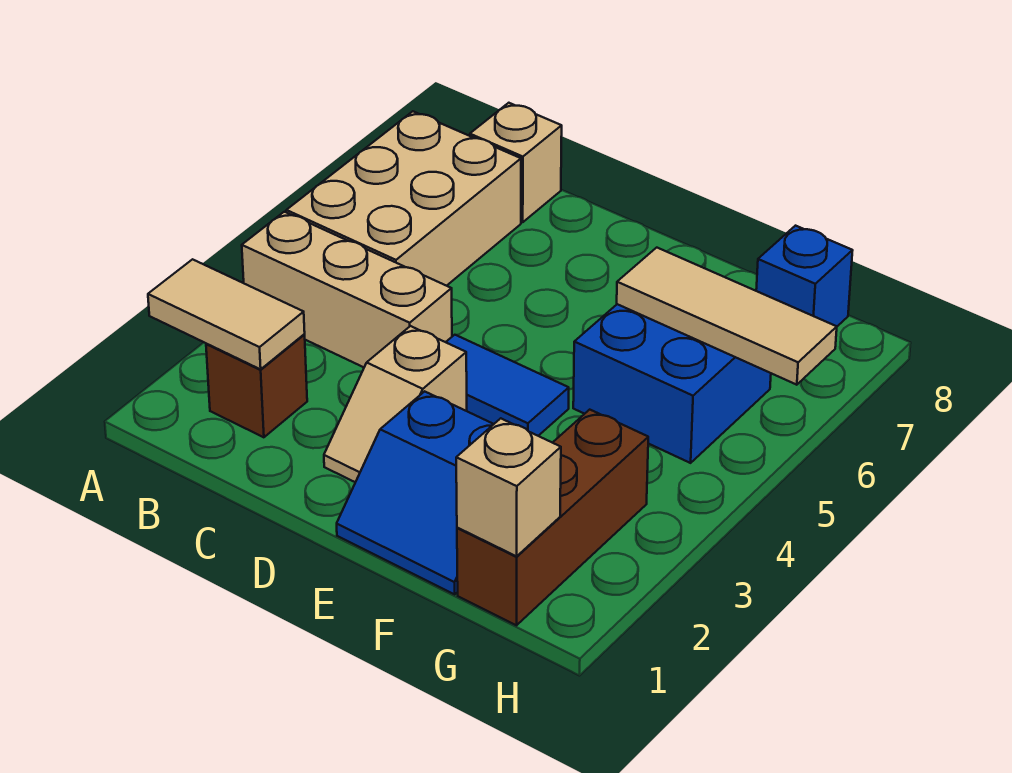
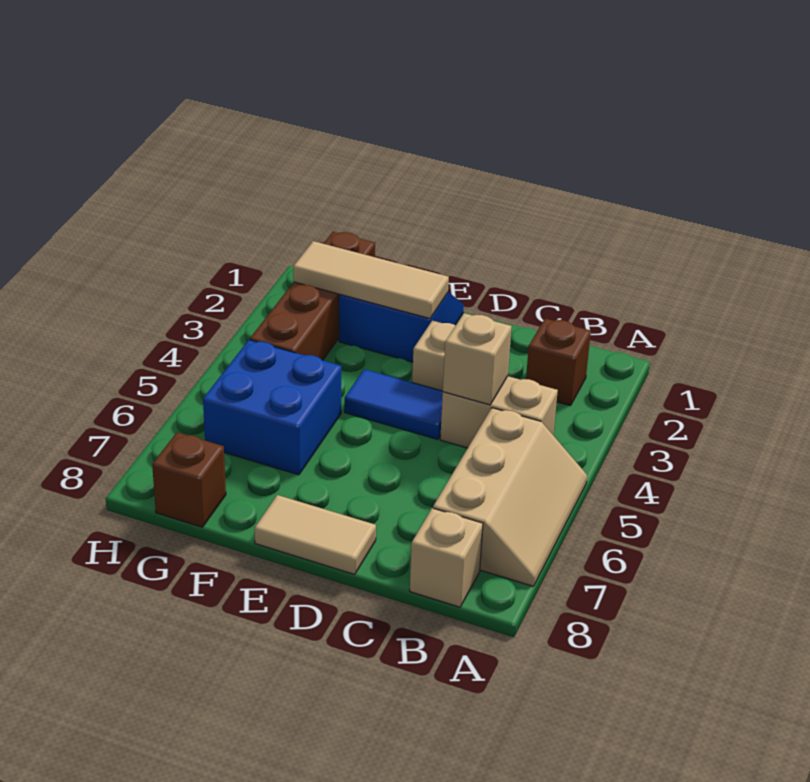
tan tile A2:B2 level 2 -> tan tile D8:E8 level 1
tan brick A4:C4 level 1 -> tan brick B4:C4 level 1
tan brick A5:B7 level 1 -> tan slope A5:B7 level 1 top B
tan tile F6:H6 level 2 -> tan tile E2:G2 level 2
brown brick G1:G3 level 1 -> brown brick G1:G4 level 1
tan brick G1 level 2 -> tan brick C4 level 2
blue brick G8 level 1 -> brown brick G8 level 1

